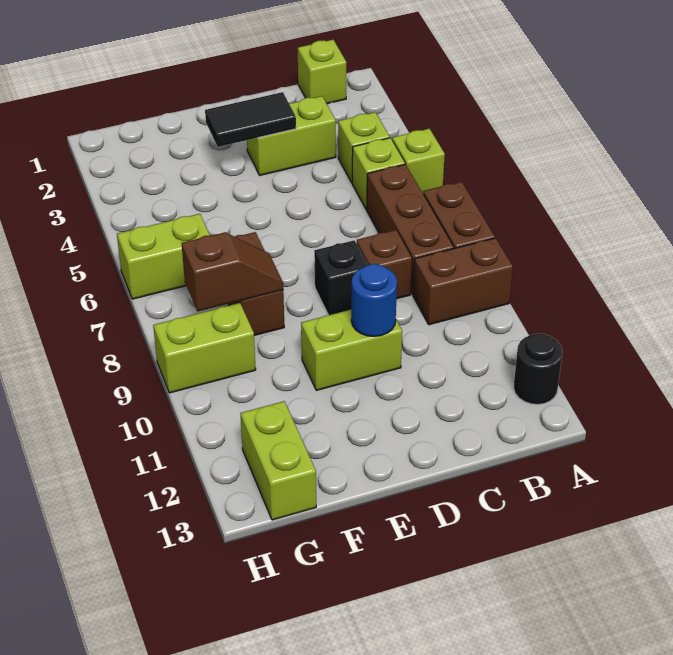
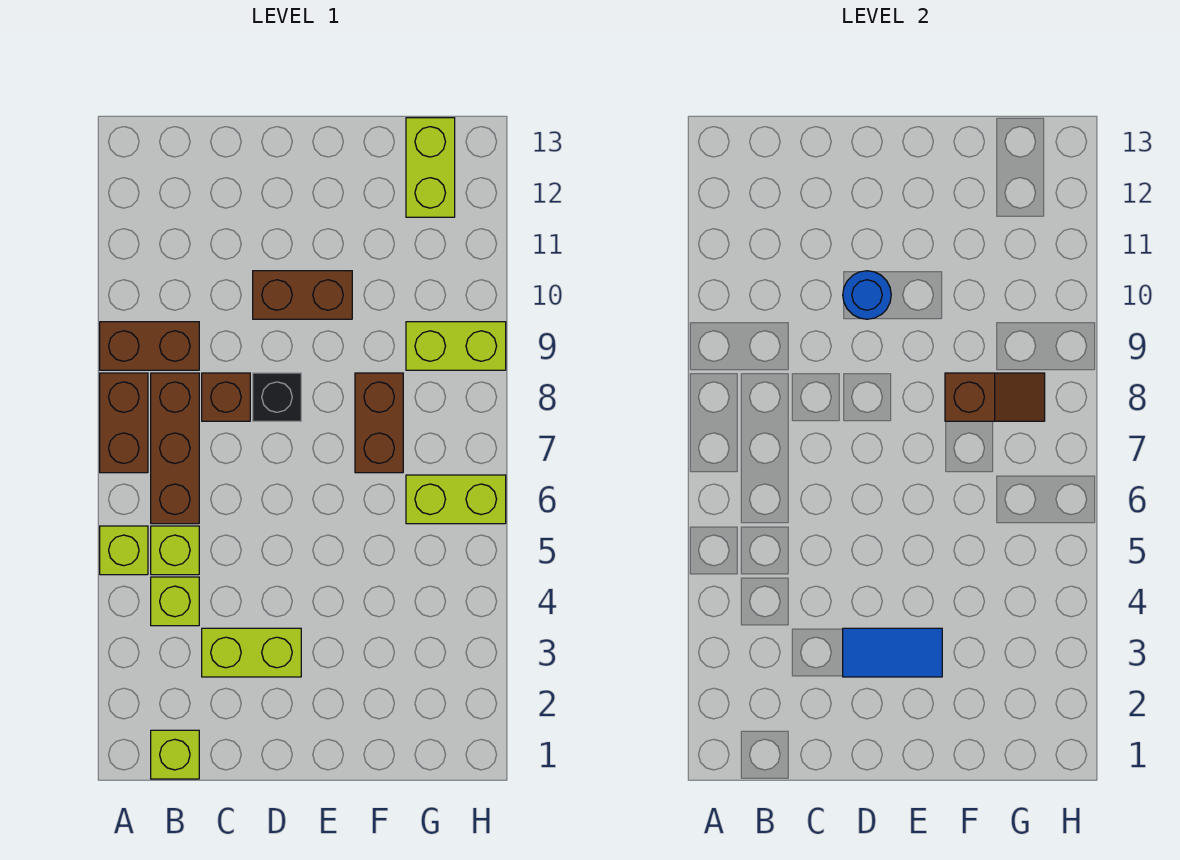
black round brick A12 level 1 -> none
black tile D3:E3 level 2 -> blue tile D3:E3 level 2
lime brick D10:E10 level 1 -> brown brick D10:E10 level 1
brown slope F8:G8 level 2 top G -> brown slope F8:G8 level 2 top F

